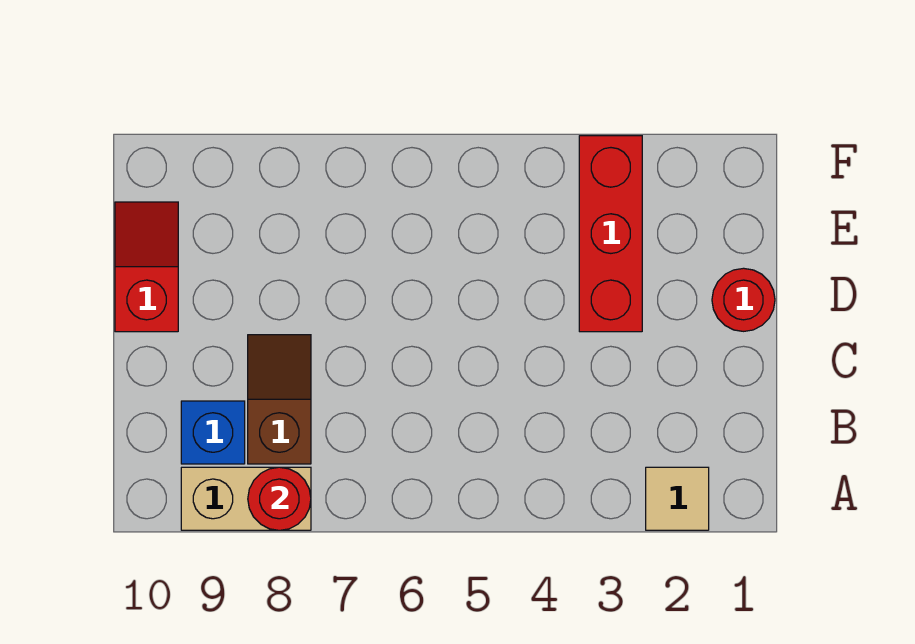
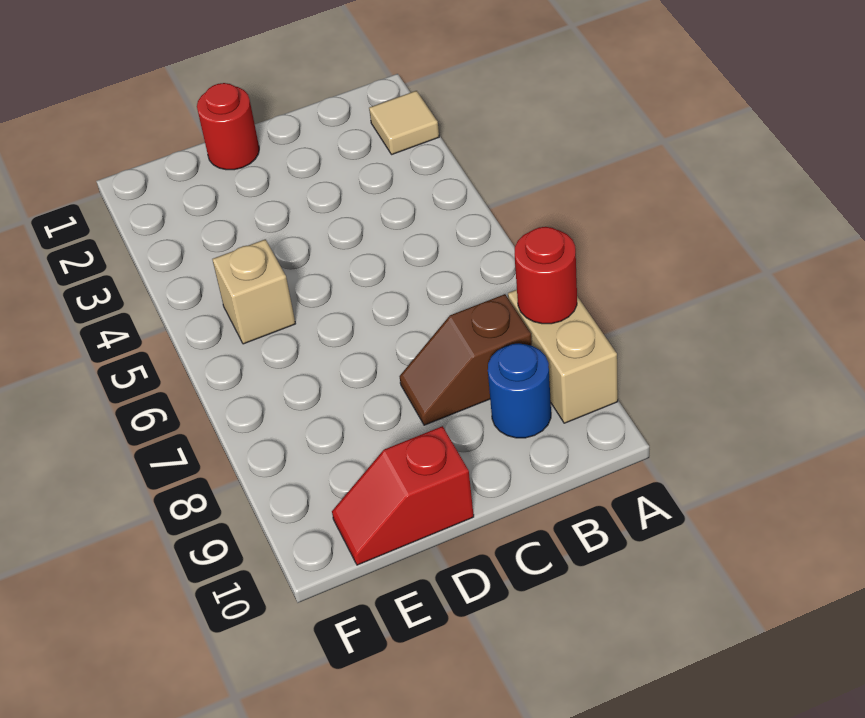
blue brick B9 level 1 -> blue round brick B9 level 1
red brick D3:F3 level 1 -> none
none -> tan brick E5 level 1

